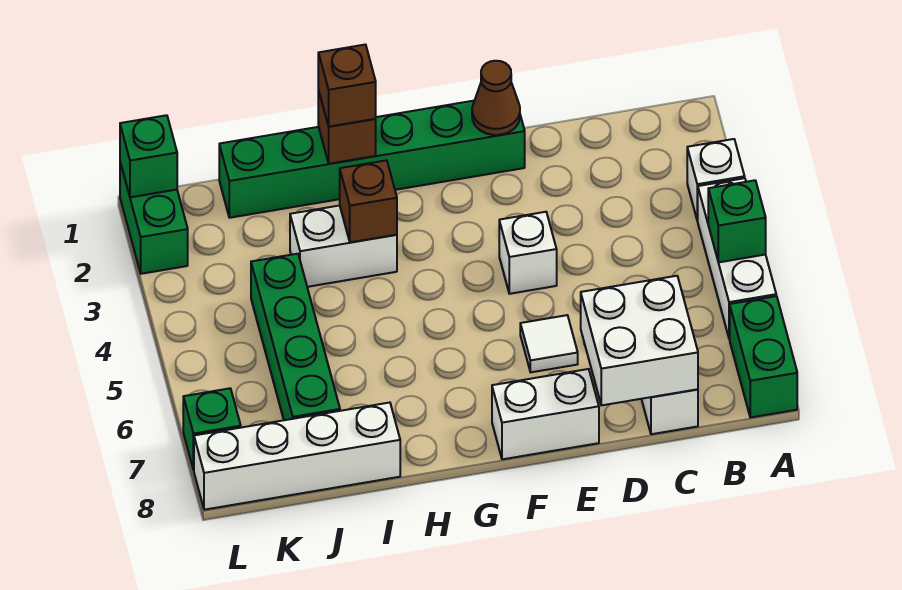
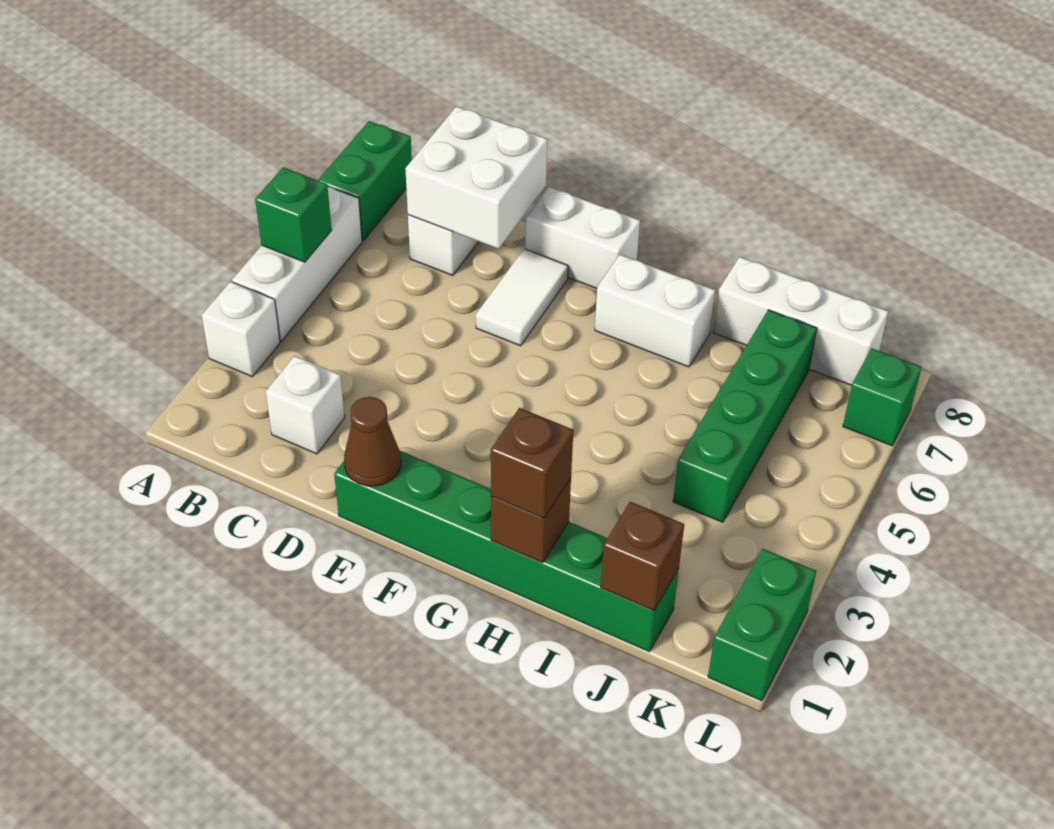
white brick E4 level 1 -> white brick C2 level 1
white tile E6 level 1 -> white tile E6:E7 level 1
white brick H3:I3 level 1 -> white brick G7:H7 level 1
brown brick H3 level 2 -> brown brick J1 level 2
white brick I8:L8 level 1 -> white brick I8:K8 level 1
green brick L1 level 2 -> none

